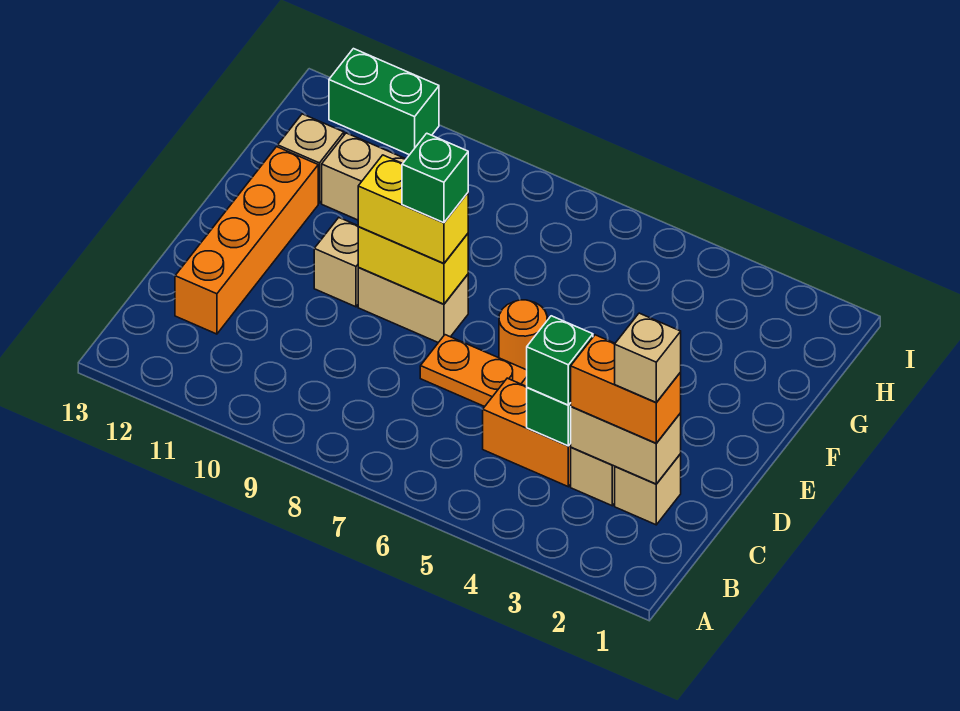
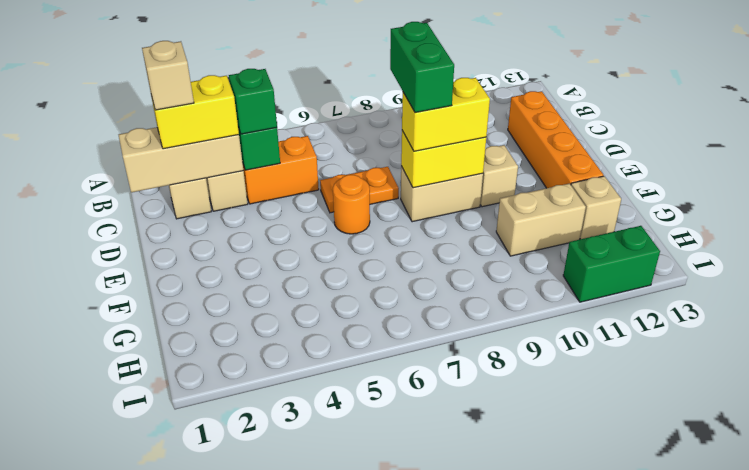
tan brick C2:C3 level 2 -> tan brick C1:C3 level 2
orange brick C2:C3 level 3 -> yellow brick C2:C3 level 3
green brick E8 level 4 -> green brick D8:E8 level 4

